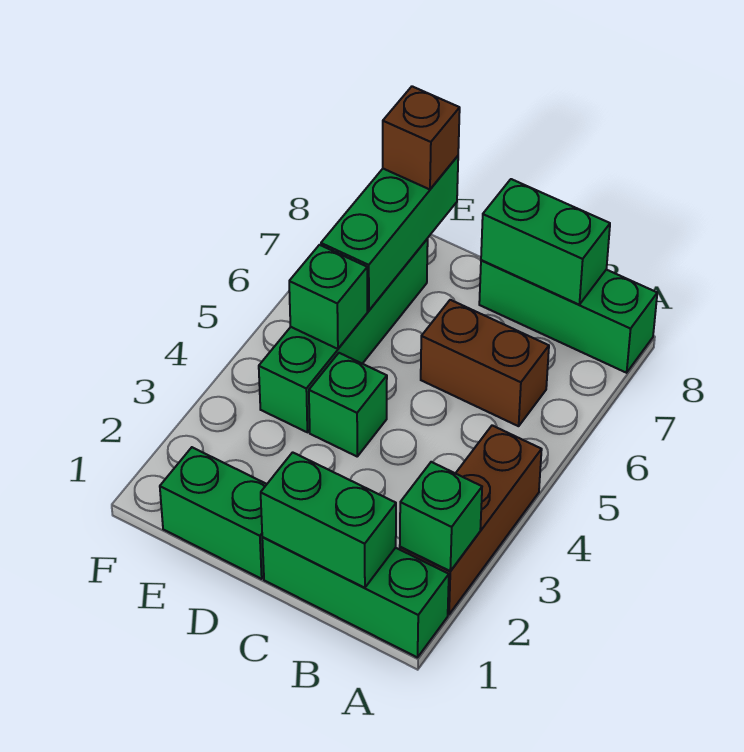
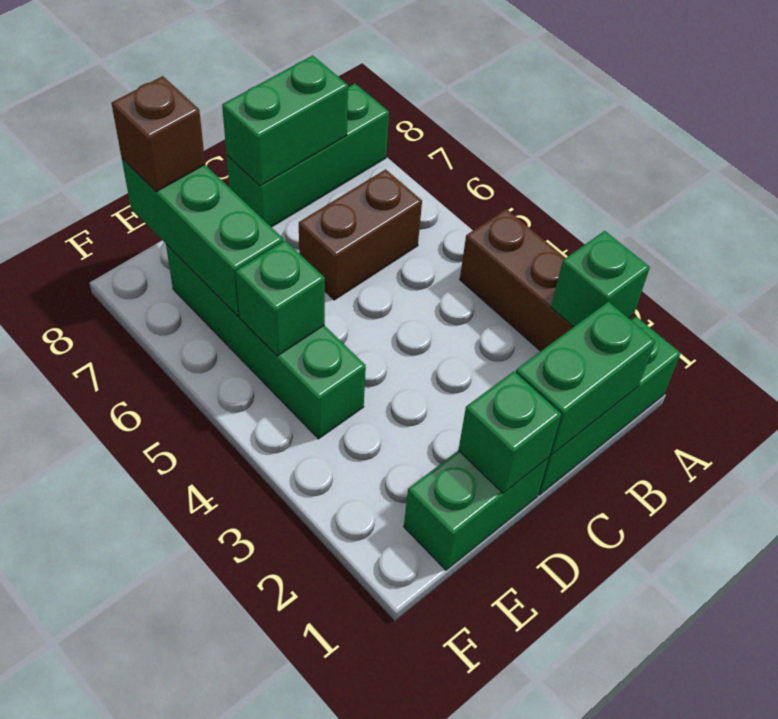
green brick D4 level 1 -> green brick D1 level 2

